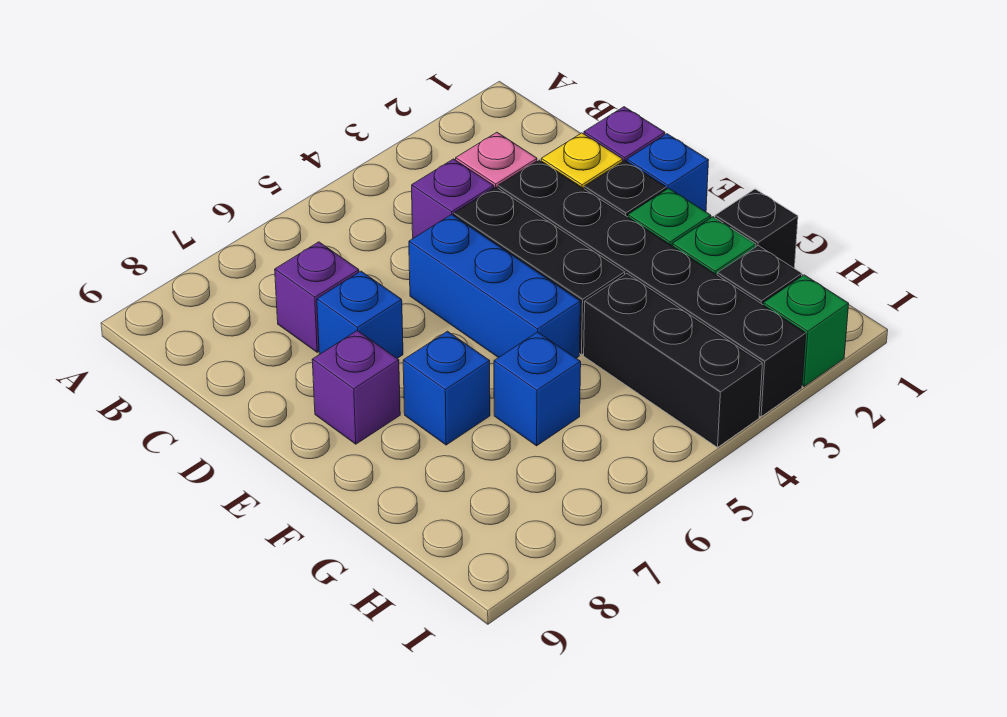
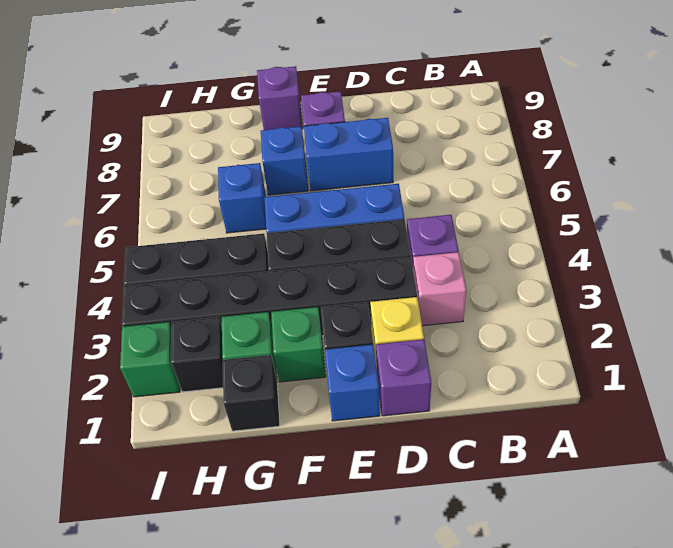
purple brick C7 level 1 -> purple brick F9 level 1
blue brick D7 level 1 -> blue brick D7:E7 level 1

